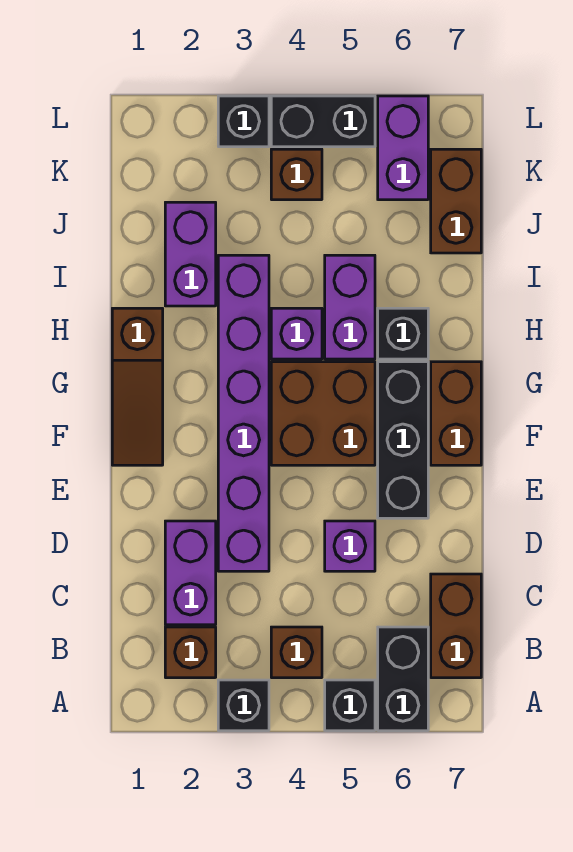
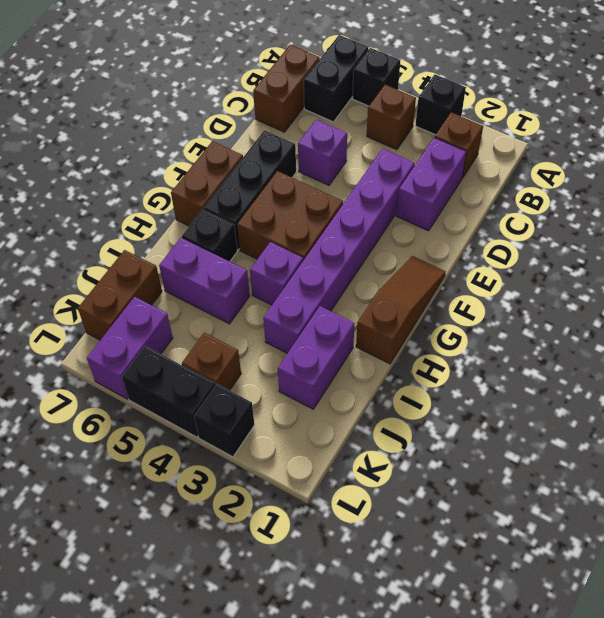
purple brick H5:I5 level 1 -> purple brick I5:I6 level 1

